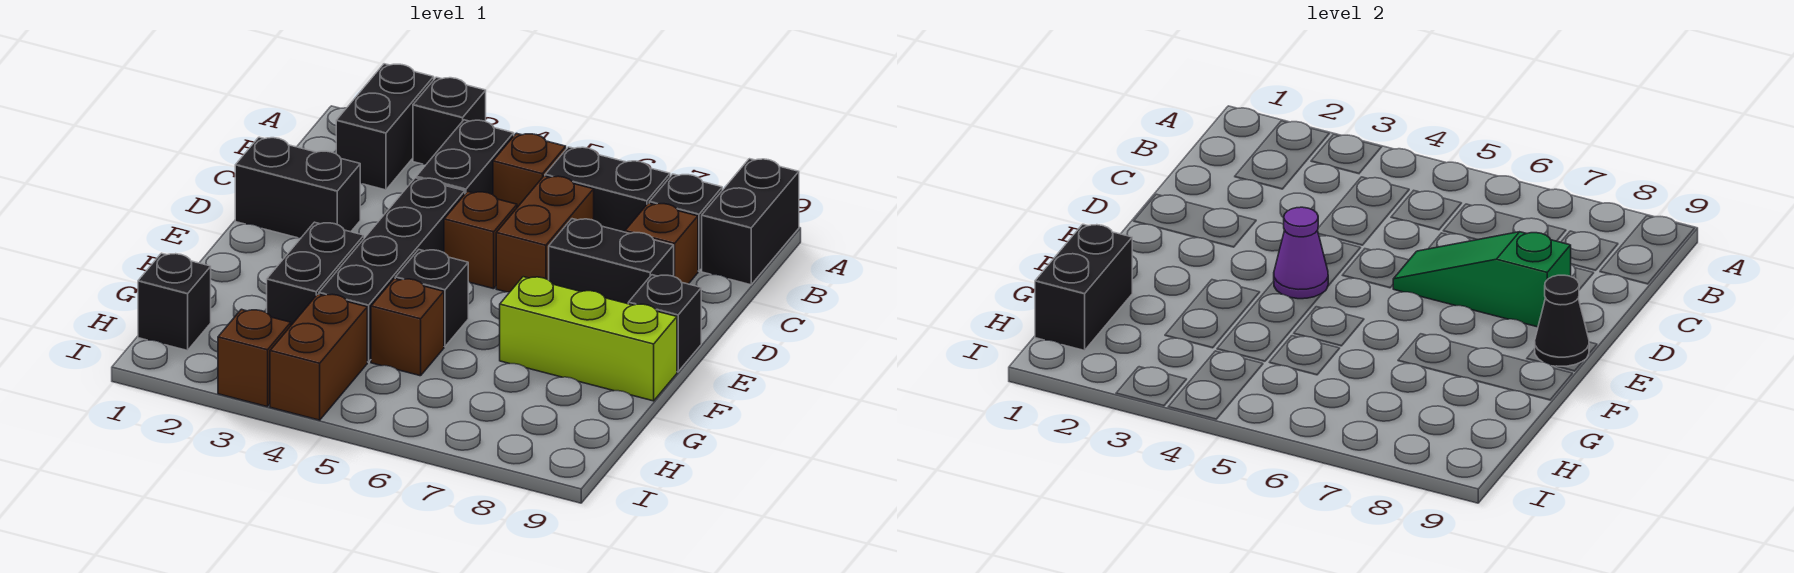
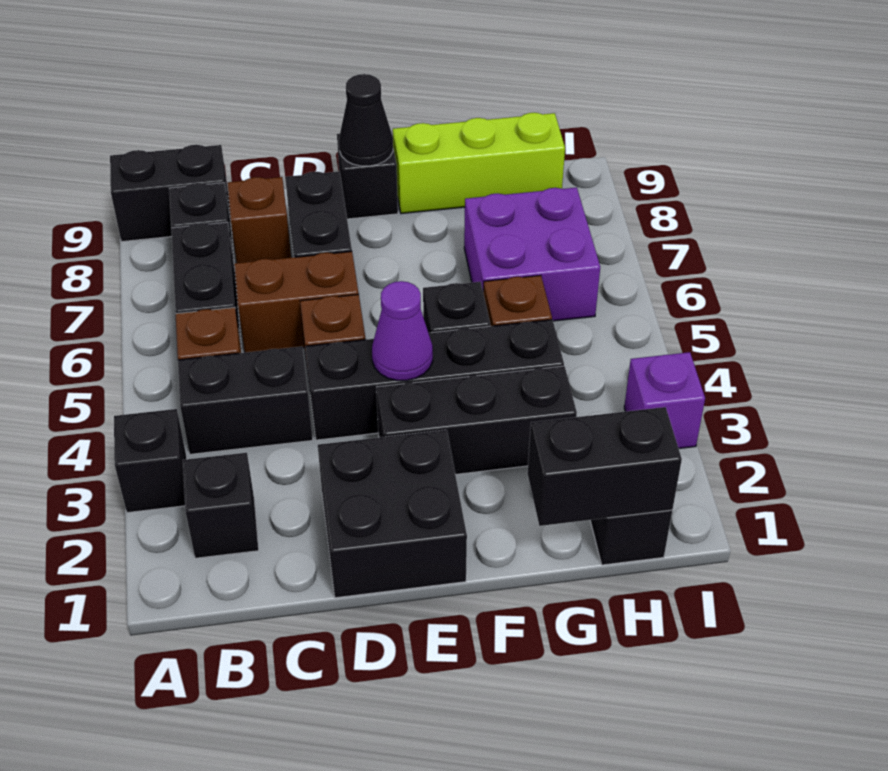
black brick A2:B2 level 1 -> black brick B2 level 1
black brick D1:D2 level 1 -> black brick D1:E2 level 1
green slope D6:D8 level 2 top 8 -> none
black brick F3:G3 level 1 -> black brick E3:G3 level 1
lime brick F7:F9 level 1 -> lime brick F9:H9 level 1
none -> purple brick G6:H7 level 1
brown brick H4:I4 level 1 -> none
brown brick I3 level 1 -> purple brick I3 level 1

